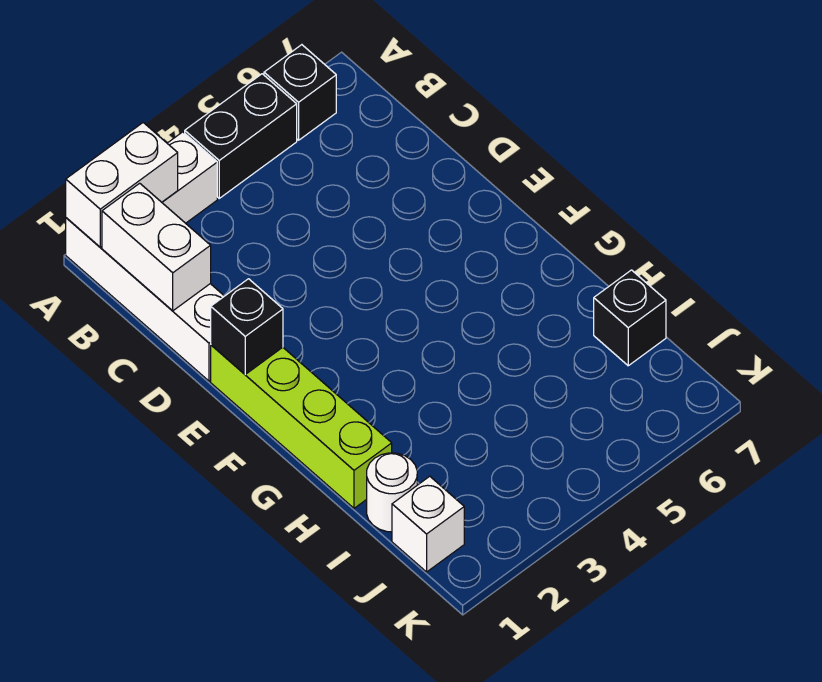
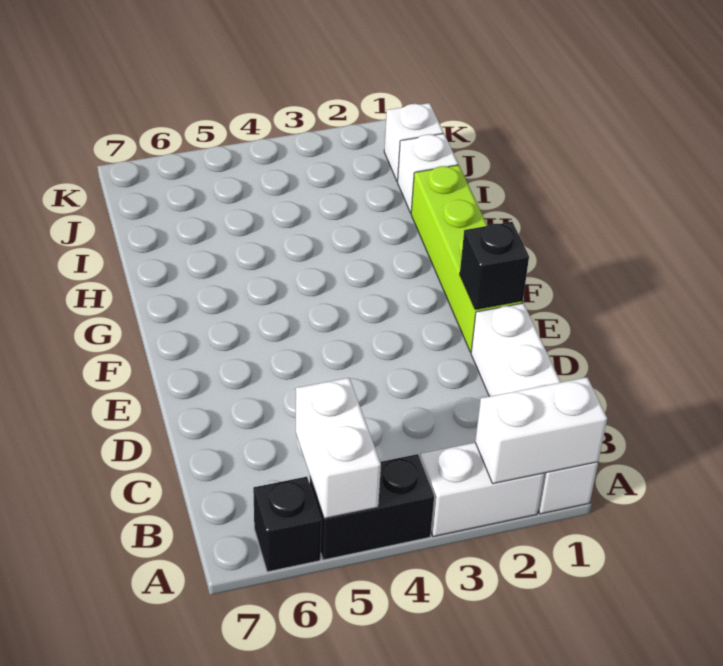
white brick B1:C1 level 2 -> white brick A5:B5 level 2
white round brick I1 level 1 -> white brick I1 level 1
black brick I7 level 1 -> none

